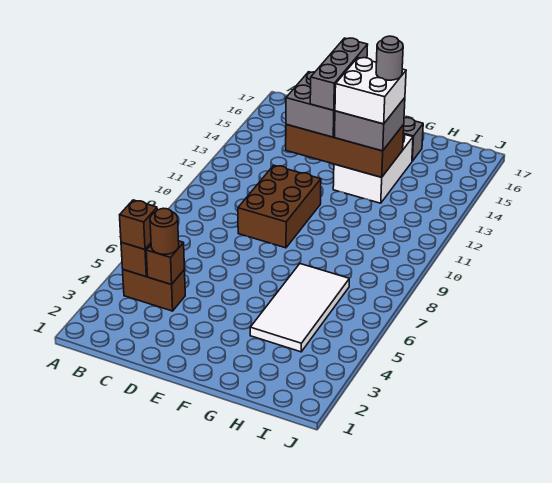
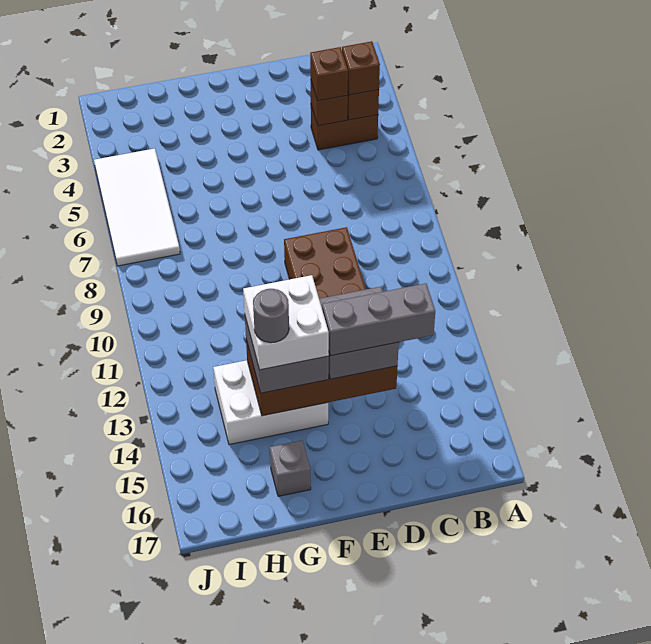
brown round brick C4 level 3 -> brown brick C4 level 3
grey brick E13:E15 level 4 -> grey brick C14:E14 level 4
white brick F13:G15 level 1 -> white brick F13:H14 level 1
white tile G4:H7 level 1 -> white tile I4:J7 level 1

